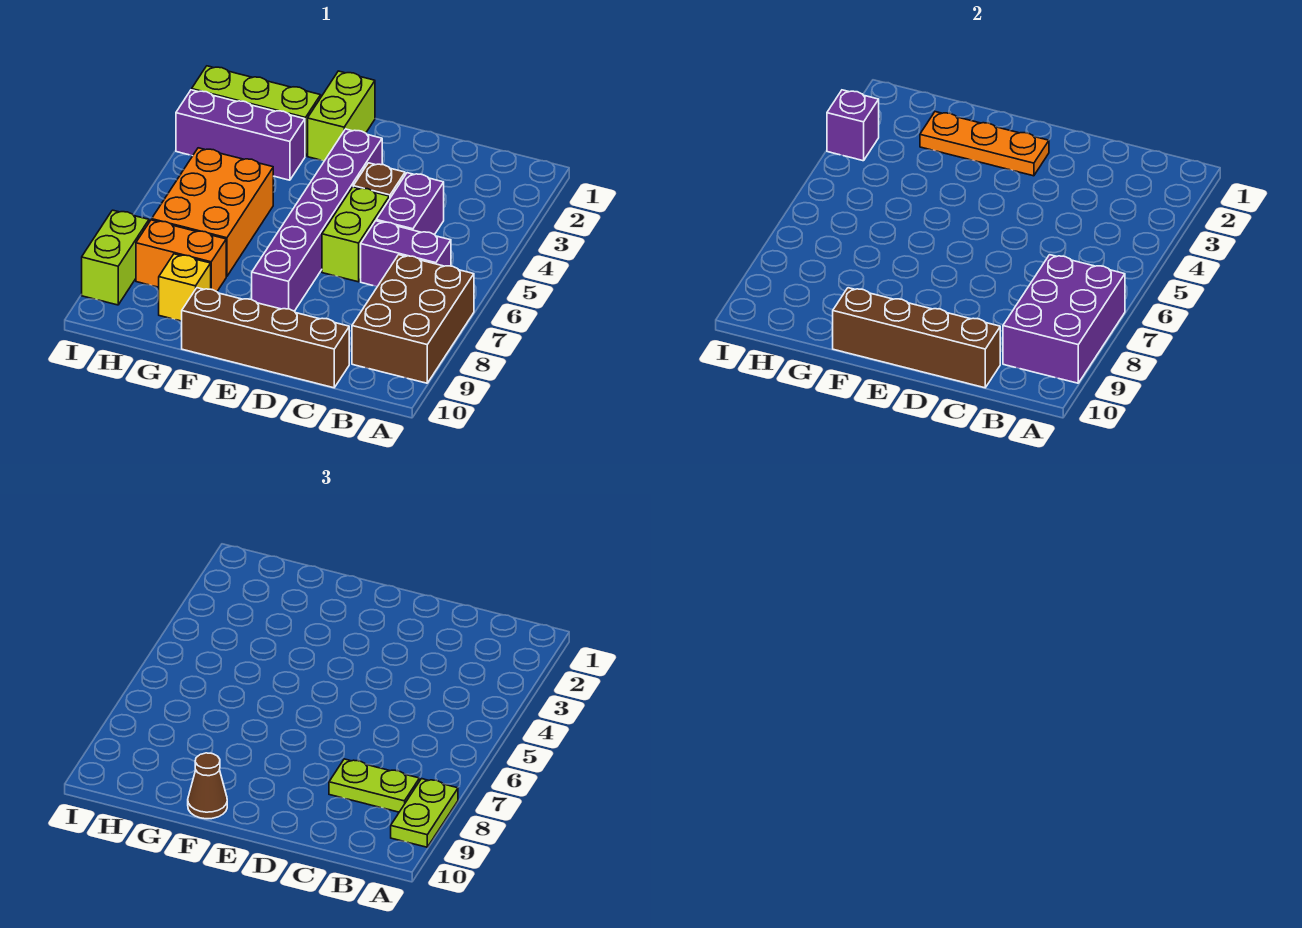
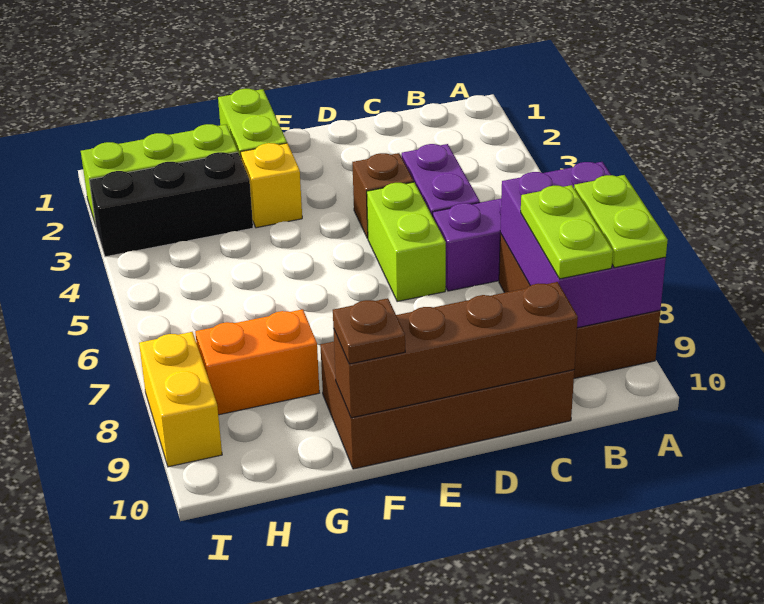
lime plate B8:C8 level 3 -> lime plate B8:B9 level 3
brown brick C10:F10 level 1 -> brown brick C9:F10 level 1
orange plate E2:G2 level 2 -> none
purple brick E3:E8 level 1 -> none
brown cone F10 level 3 -> brown plate F10 level 3
purple brick G3:I3 level 1 -> black brick G3:I3 level 1
orange brick G5:H7 level 1 -> none
yellow brick G9 level 1 -> yellow brick F3 level 1
purple brick I3 level 2 -> none
lime brick I8:I9 level 1 -> yellow brick I8:I9 level 1

